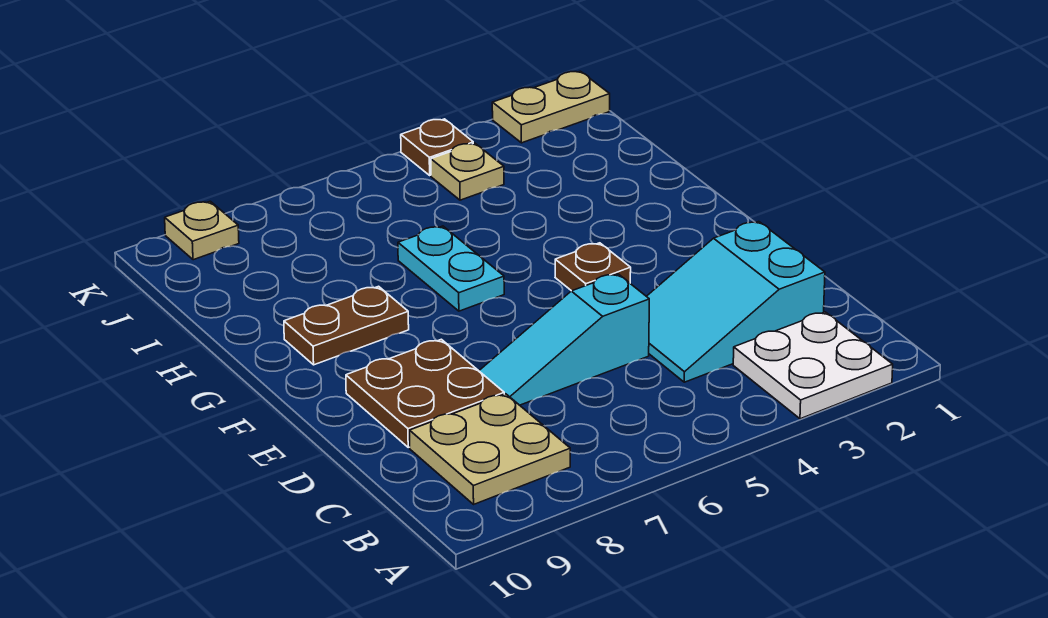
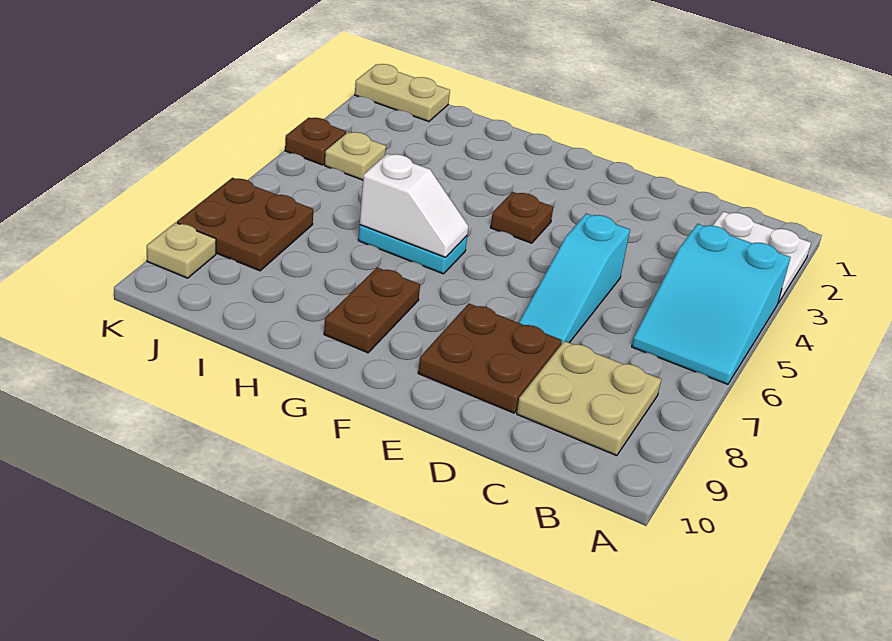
cyan slope C2:D4 level 1 top 2 -> cyan slope A4:B6 level 1 top 4
none -> white slope G6:H6 level 2 top H
none -> brown plate J7:K8 level 1
tan plate K1:K2 level 1 -> tan plate J1:K1 level 1

